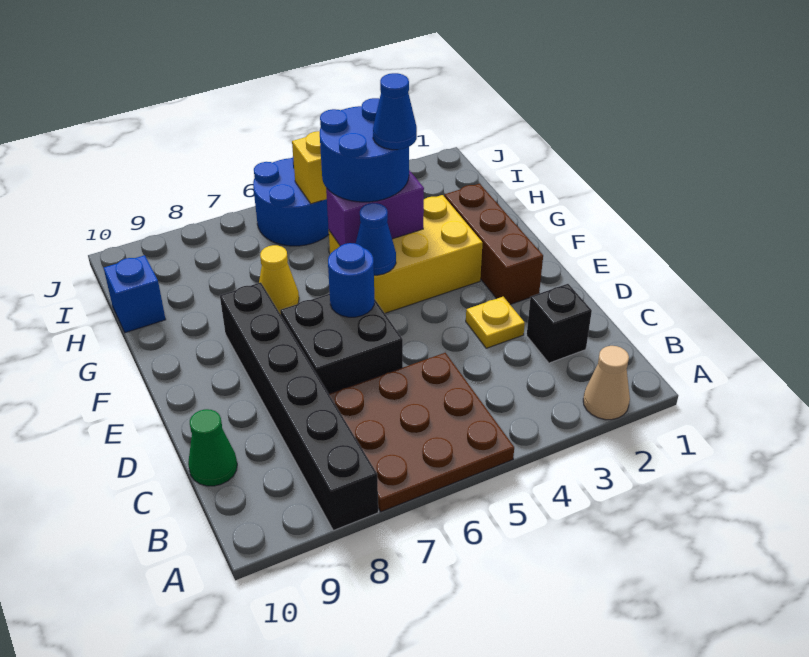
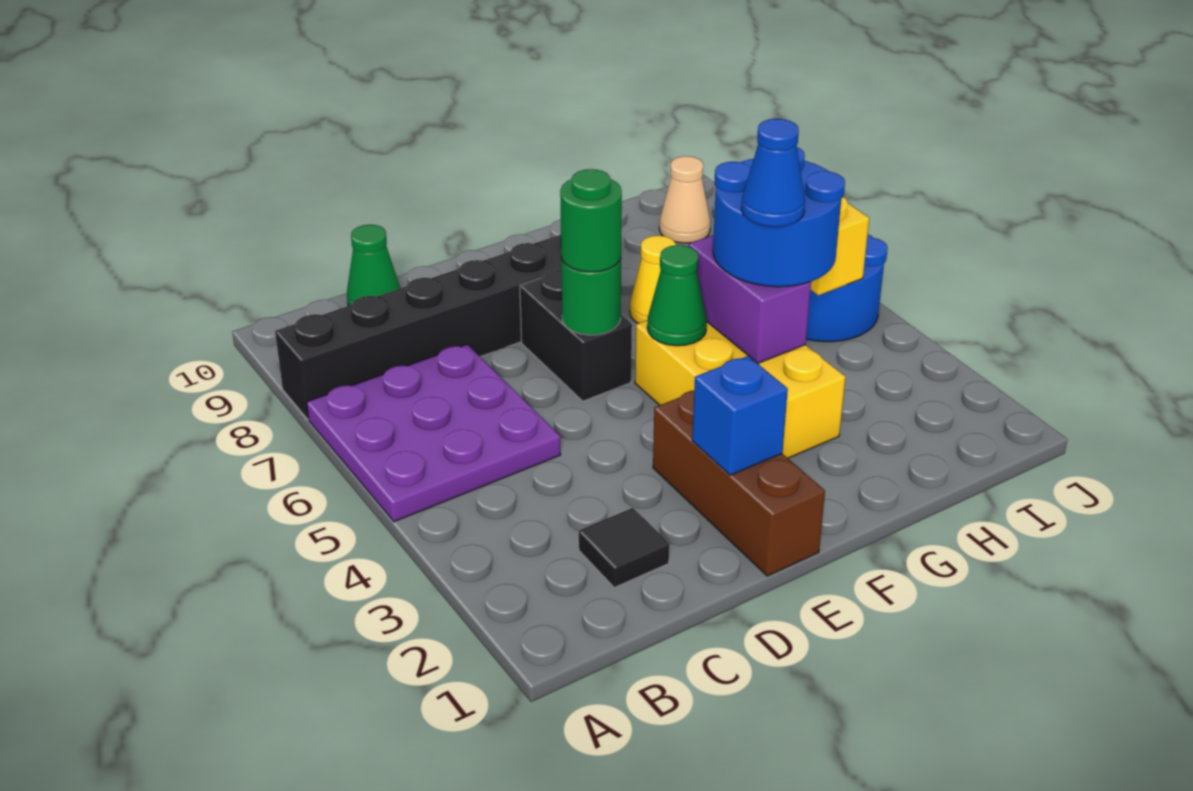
tan cone A2 level 1 -> tan cone I9 level 1
brown plate A5:C7 level 1 -> purple plate A5:C7 level 1
black brick C2 level 1 -> black tile C2 level 1
yellow plate D3 level 1 -> none
black brick D6:E7 level 1 -> black brick E6:E7 level 1
brown brick E2:G2 level 1 -> brown brick E1:E3 level 1
blue round brick E6 level 2 -> green round brick E6 level 2
none -> green round brick E6 level 3
blue cone F5 level 2 -> green cone F5 level 2
blue brick H10 level 1 -> blue brick E2 level 2

